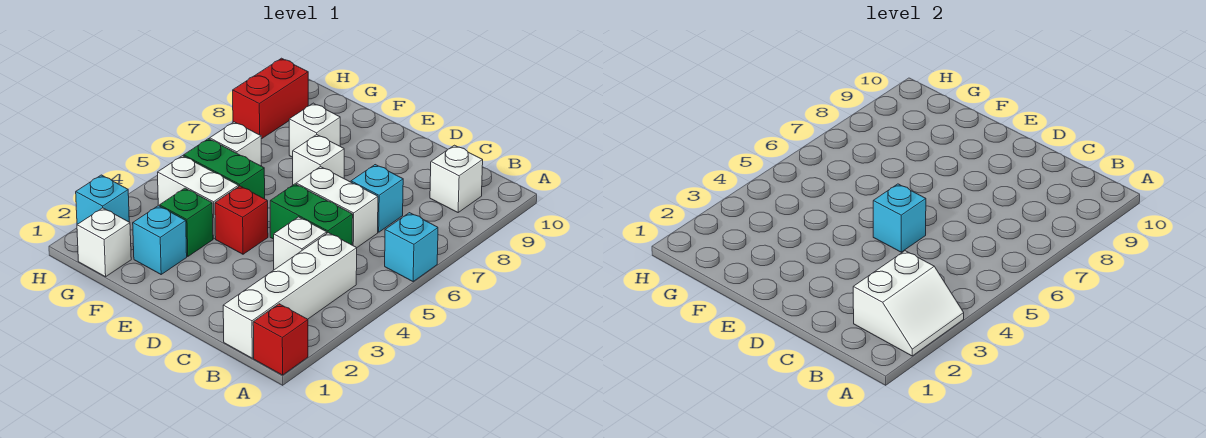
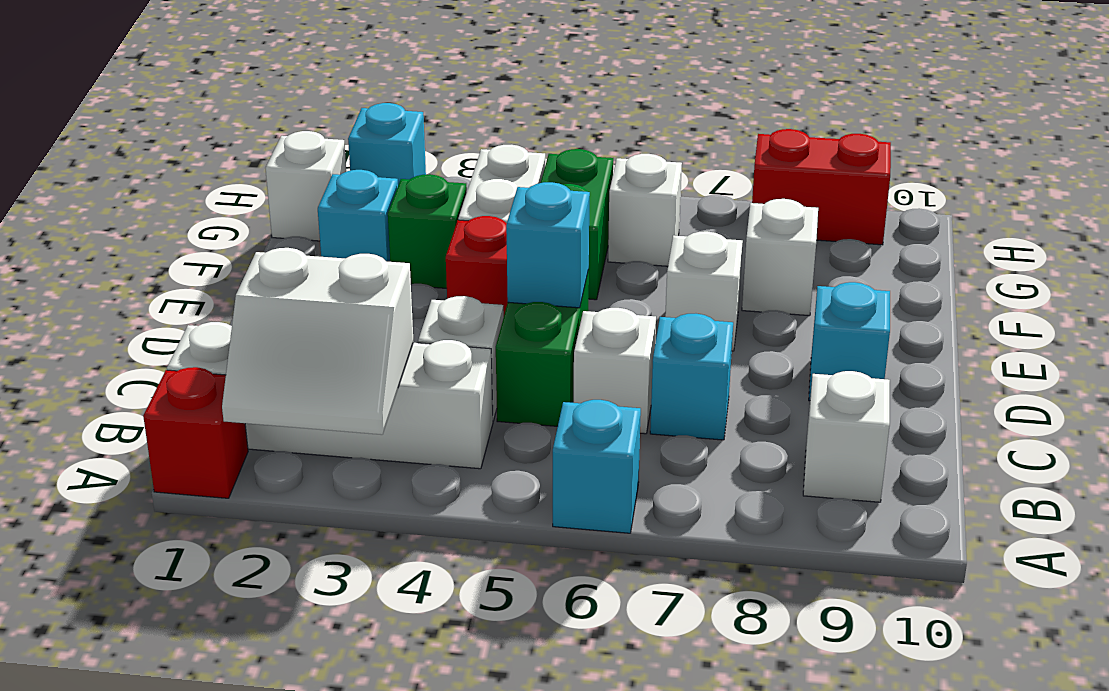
white brick C6:D6 level 1 -> white brick C6 level 1
none -> cyan brick D9 level 1

